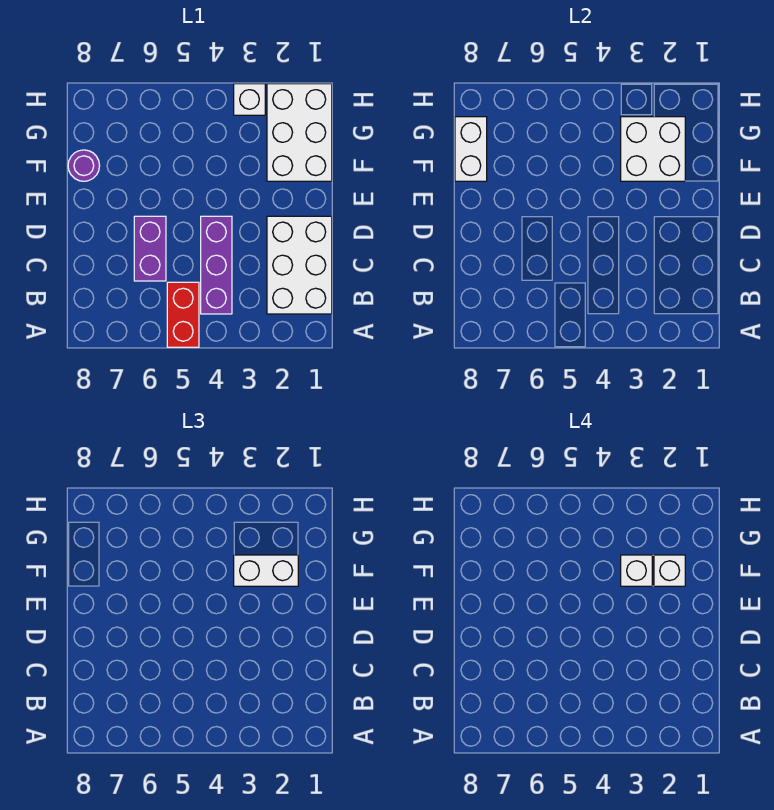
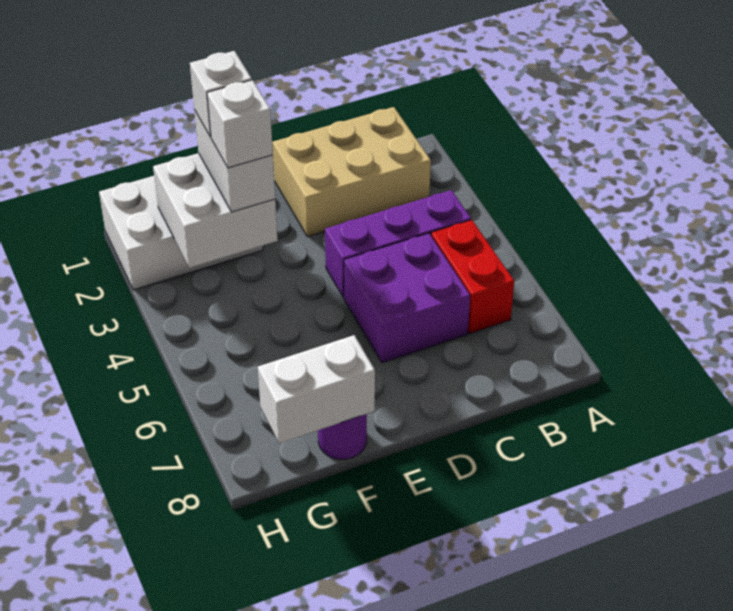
red brick A5:B5 level 1 -> red brick B5:B6 level 1
white brick B1:D2 level 1 -> tan brick B1:D2 level 1
purple brick C6:D6 level 1 -> purple brick C5:D6 level 1
white brick H3 level 1 -> none

